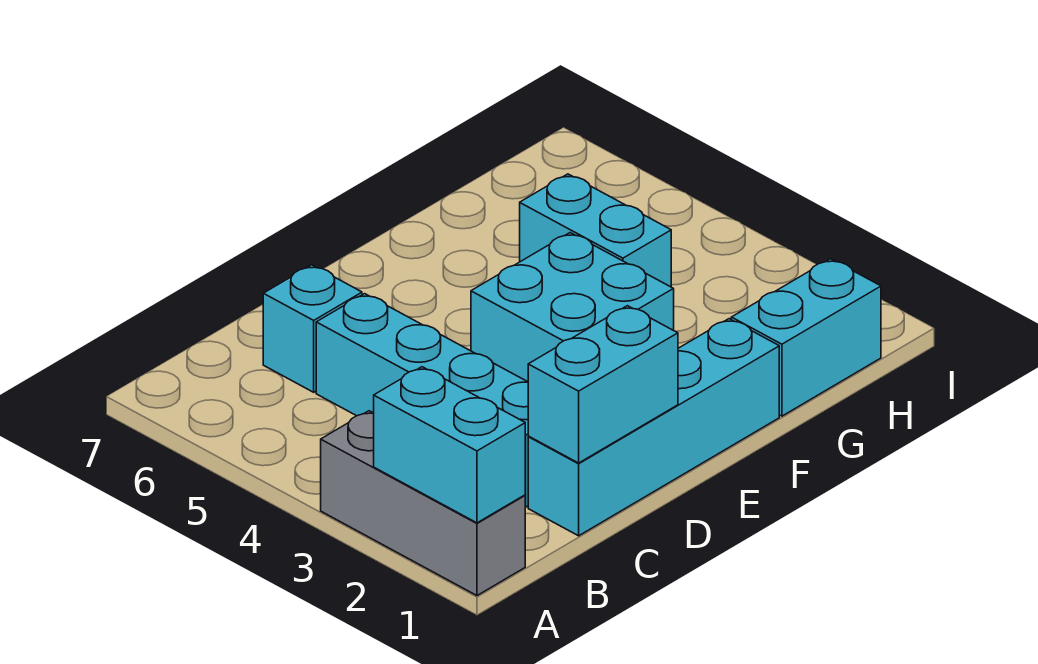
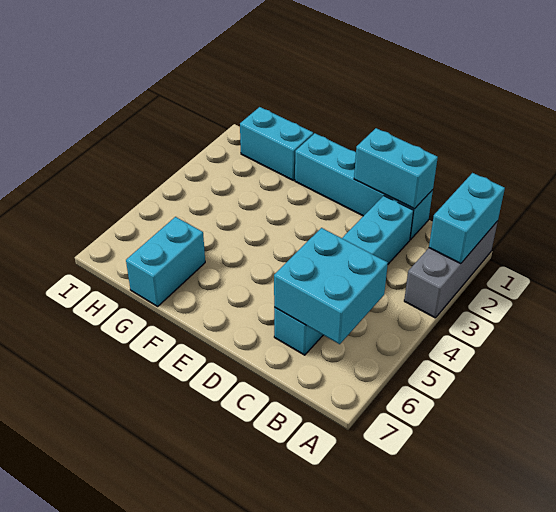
cyan brick E3:F4 level 1 -> cyan brick B5:C6 level 2
cyan brick G4:G5 level 1 -> cyan brick G6:G7 level 1

